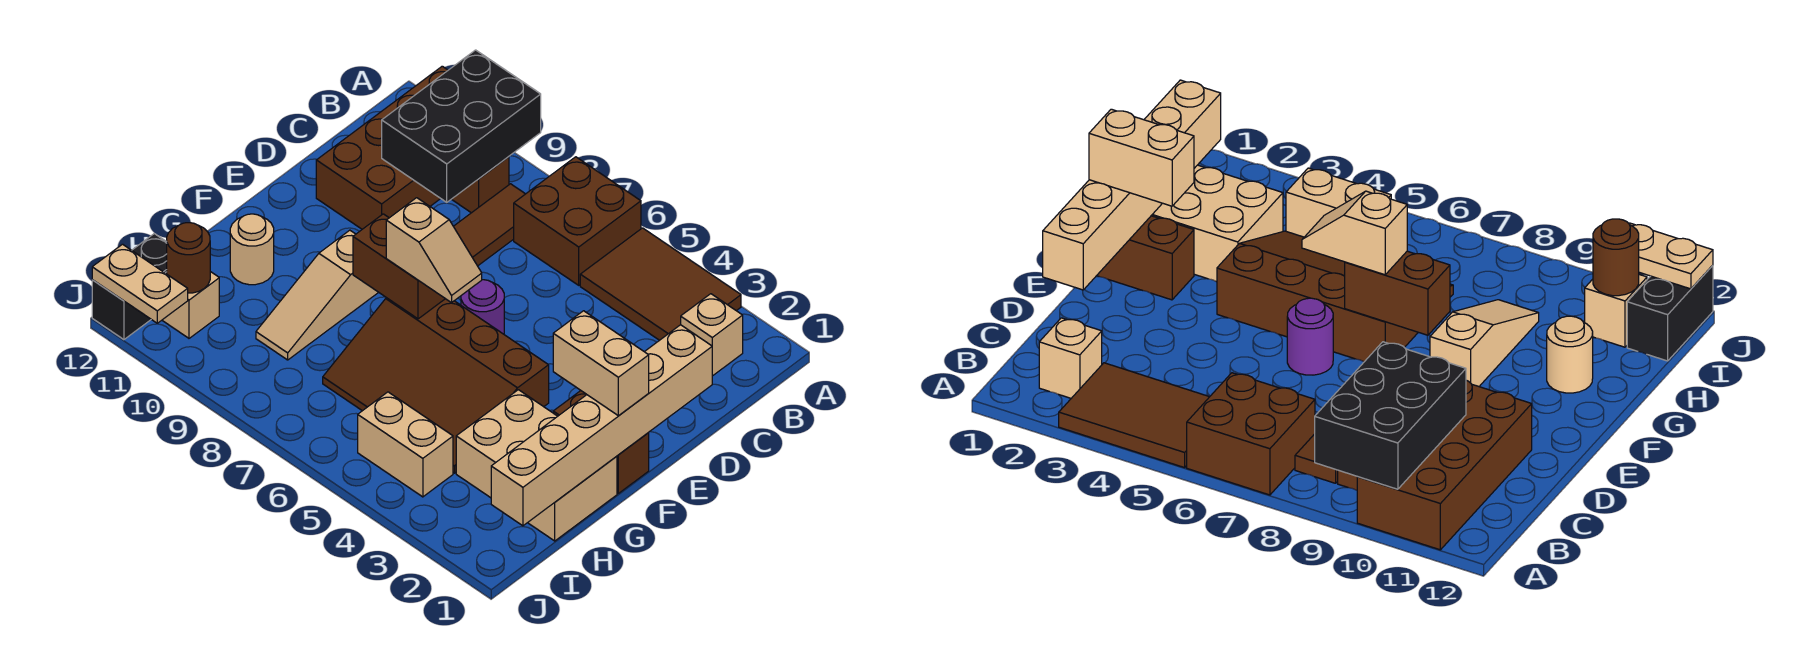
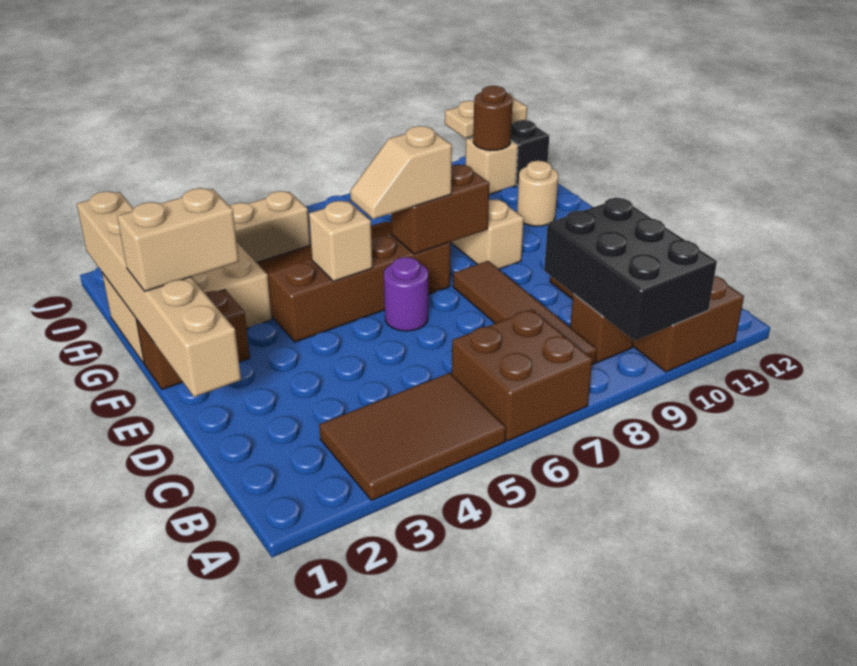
tan brick B2 level 1 -> tan brick F5 level 2

